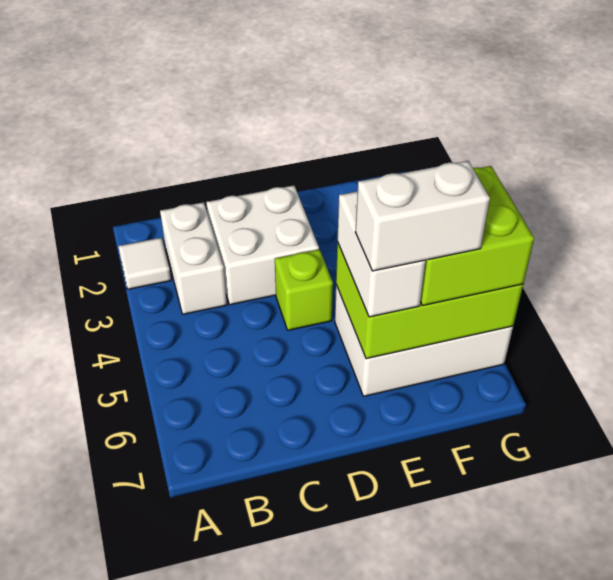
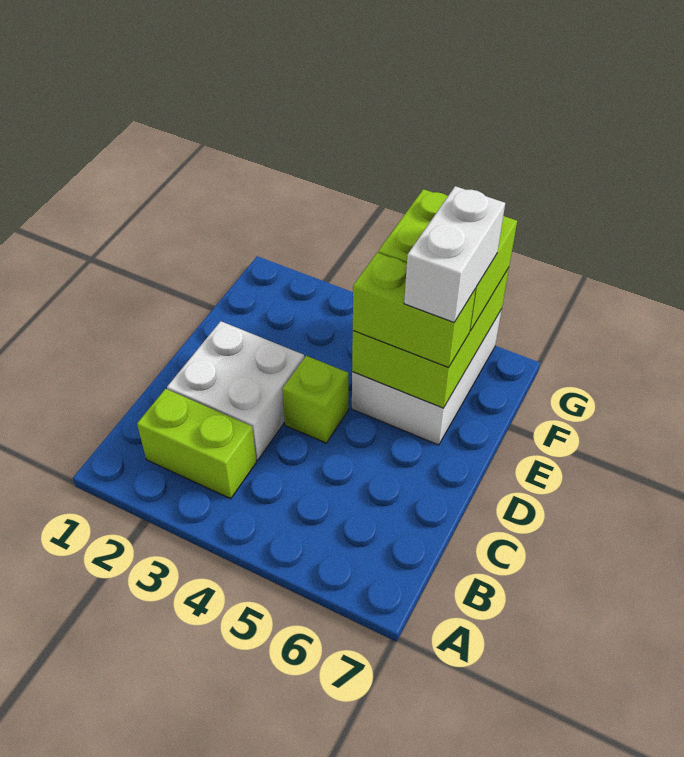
white tile A2 level 1 -> none
white brick B2:B3 level 1 -> lime brick B2:B3 level 1
white brick E5:E6 level 3 -> lime brick E5:E6 level 3

